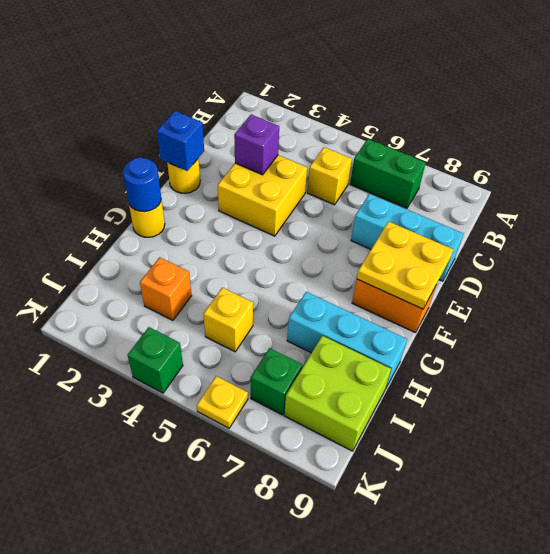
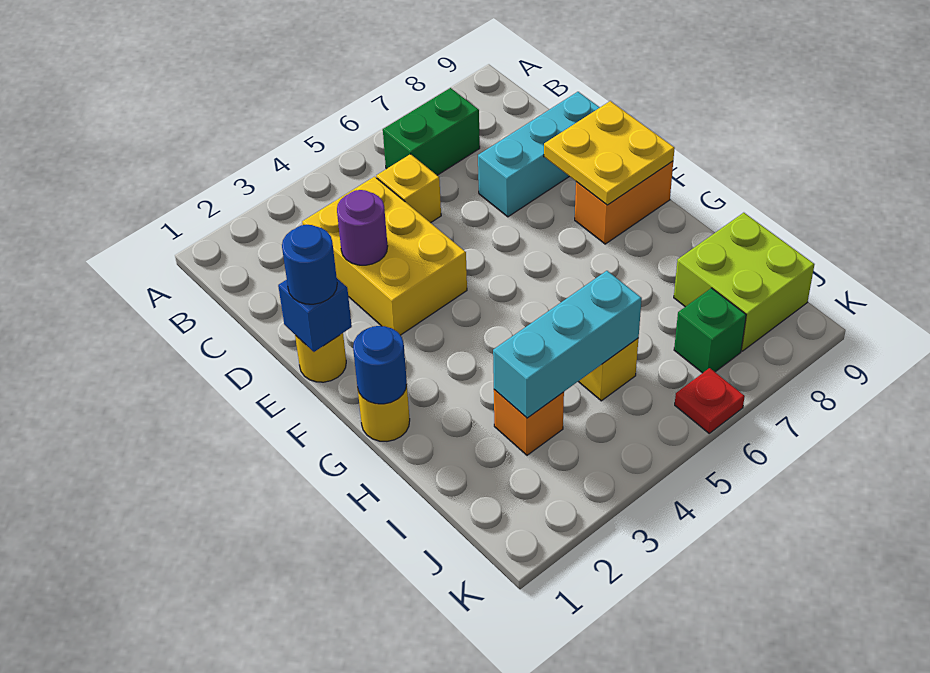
yellow brick D3:E4 level 1 -> yellow brick C3:E4 level 1
purple brick D3 level 2 -> purple round brick D3 level 2
none -> blue round brick E1 level 3
cyan brick H7:H9 level 1 -> cyan brick I3:I5 level 2
green brick K4 level 1 -> none
yellow plate K6 level 1 -> red plate K6 level 1

